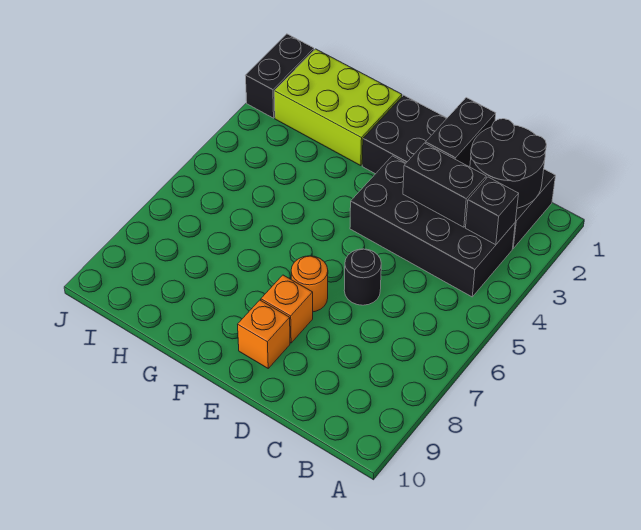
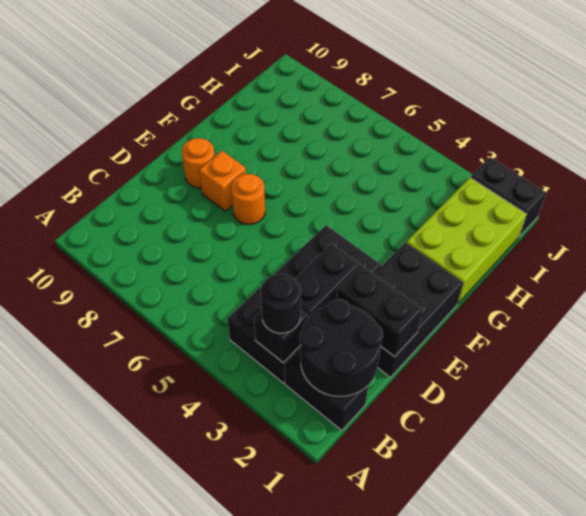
black round brick D6 level 1 -> black round brick B3 level 3
orange brick E9 level 1 -> orange round brick E9 level 1

